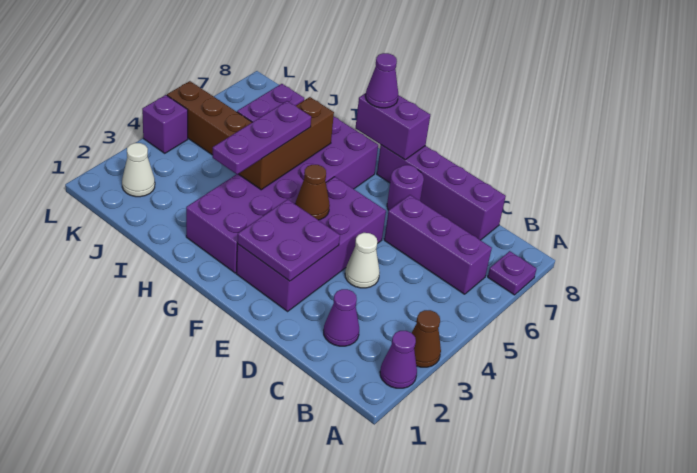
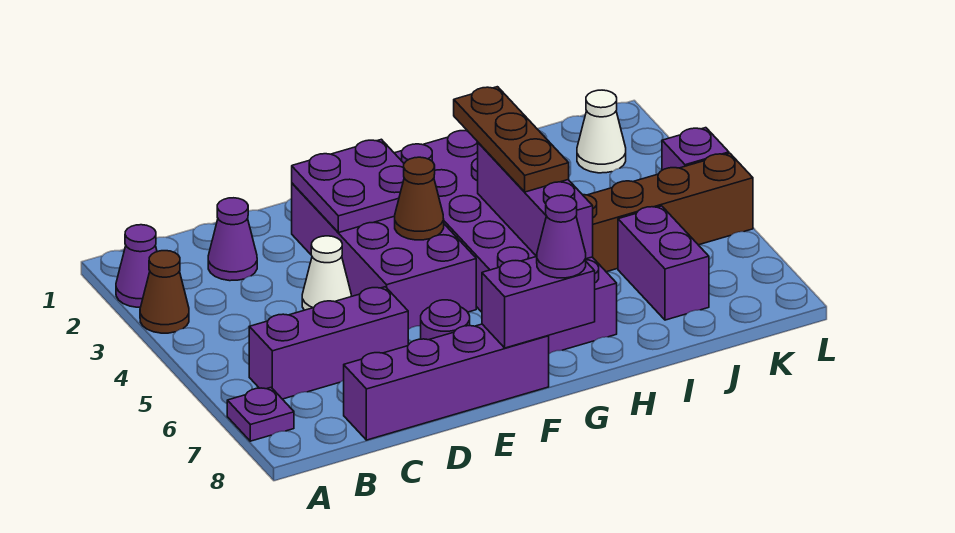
purple plate H3:H5 level 3 -> brown plate H3:H5 level 3
brown brick H4:H6 level 2 -> purple brick H4:H6 level 2

